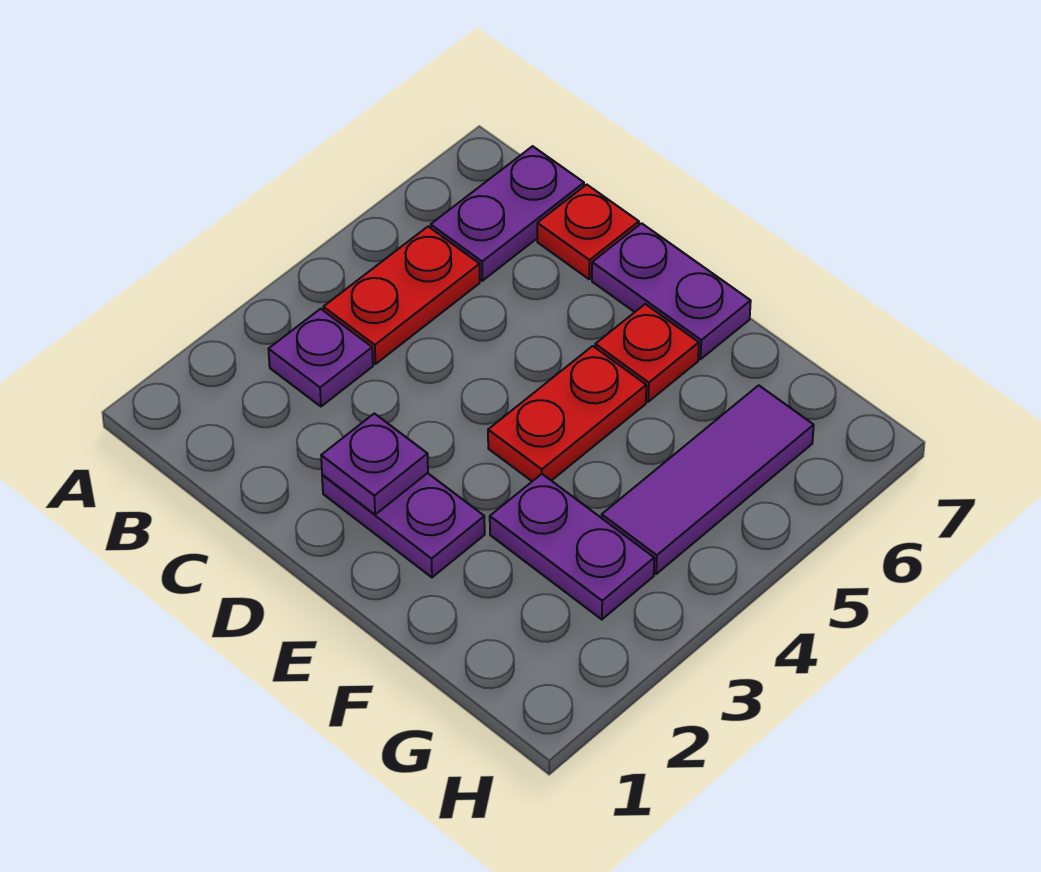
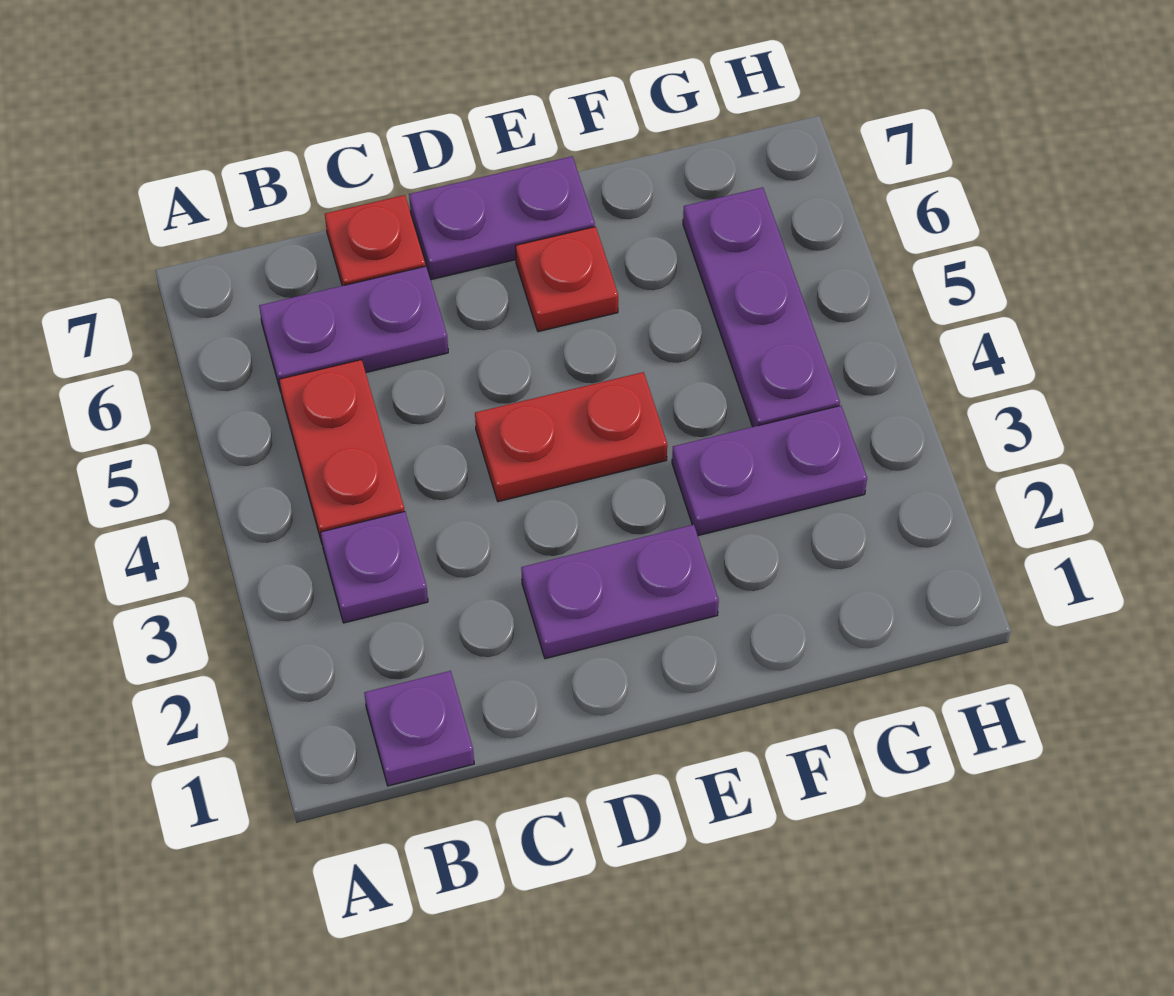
purple plate B6:B7 level 1 -> purple plate B6:C6 level 1
purple plate D2 level 2 -> purple plate B1 level 1
red plate E4:E5 level 1 -> red plate D4:E4 level 1
purple tile G4:G6 level 1 -> purple plate G4:G6 level 1

